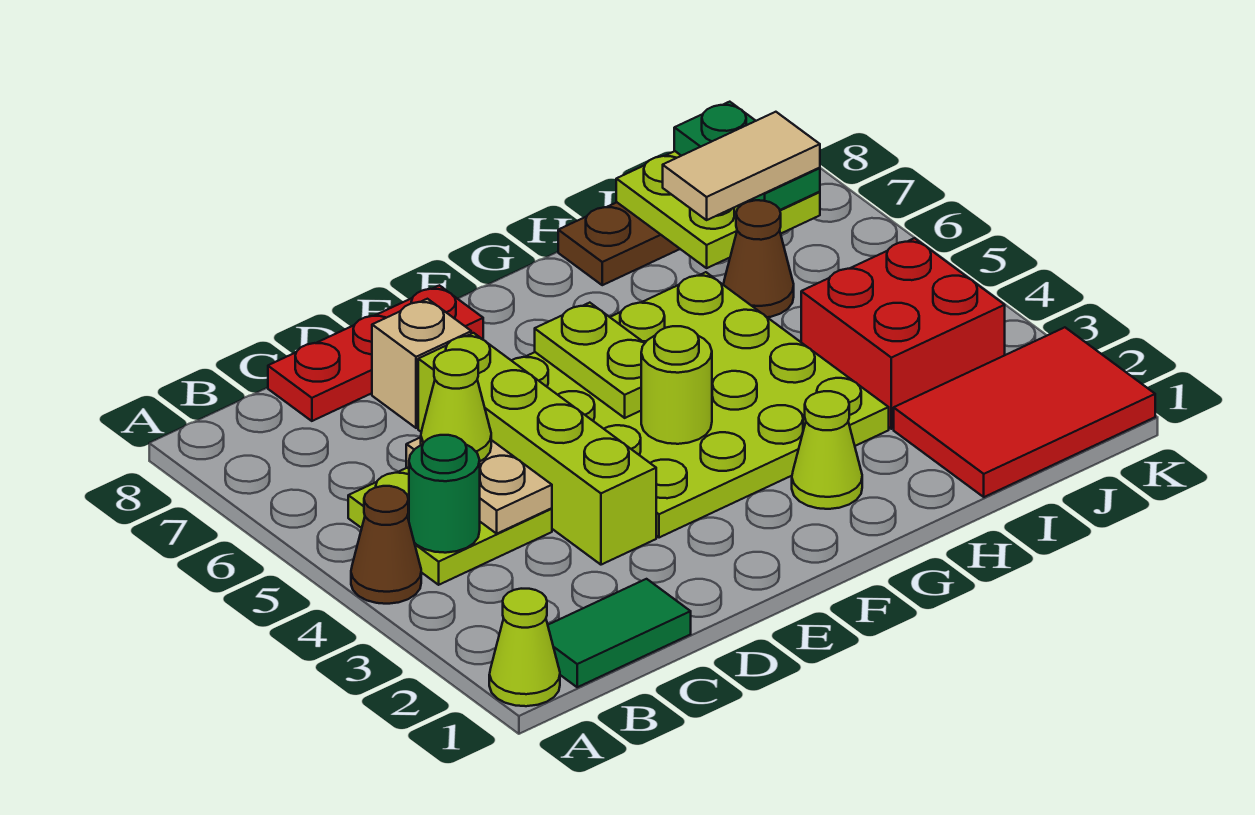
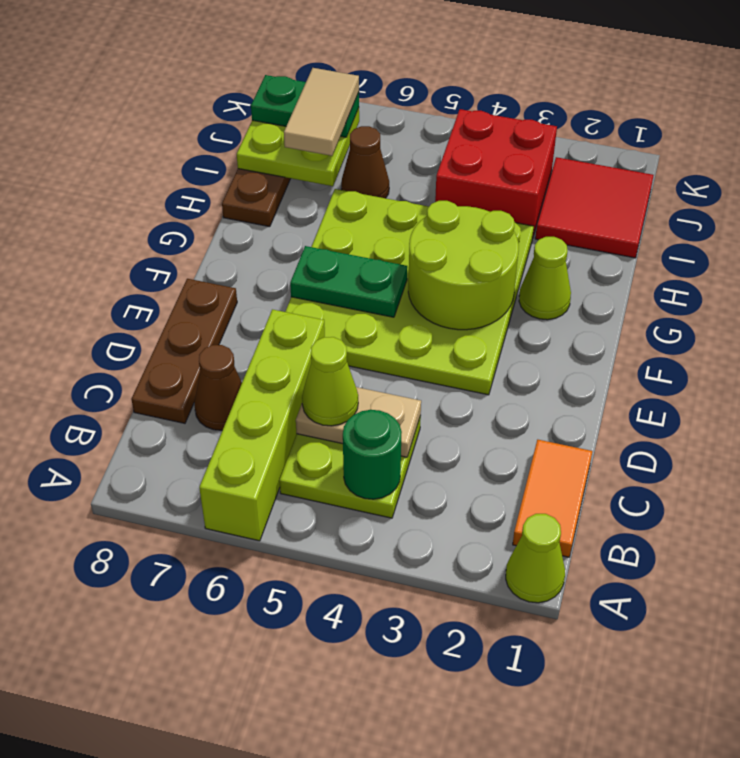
brown cone A4 level 1 -> brown cone C7 level 1
green tile B1:C1 level 1 -> orange tile B1:C1 level 1
red plate C8:E8 level 1 -> brown plate C8:E8 level 1
lime brick D3:D6 level 1 -> lime brick A6:D6 level 1
tan brick D7 level 1 -> none
lime round brick F4 level 2 -> lime round brick F3:G4 level 2
lime plate F5:F6 level 2 -> green plate F5:F6 level 2
red tile I1:K2 level 1 -> red tile I1:J2 level 1

